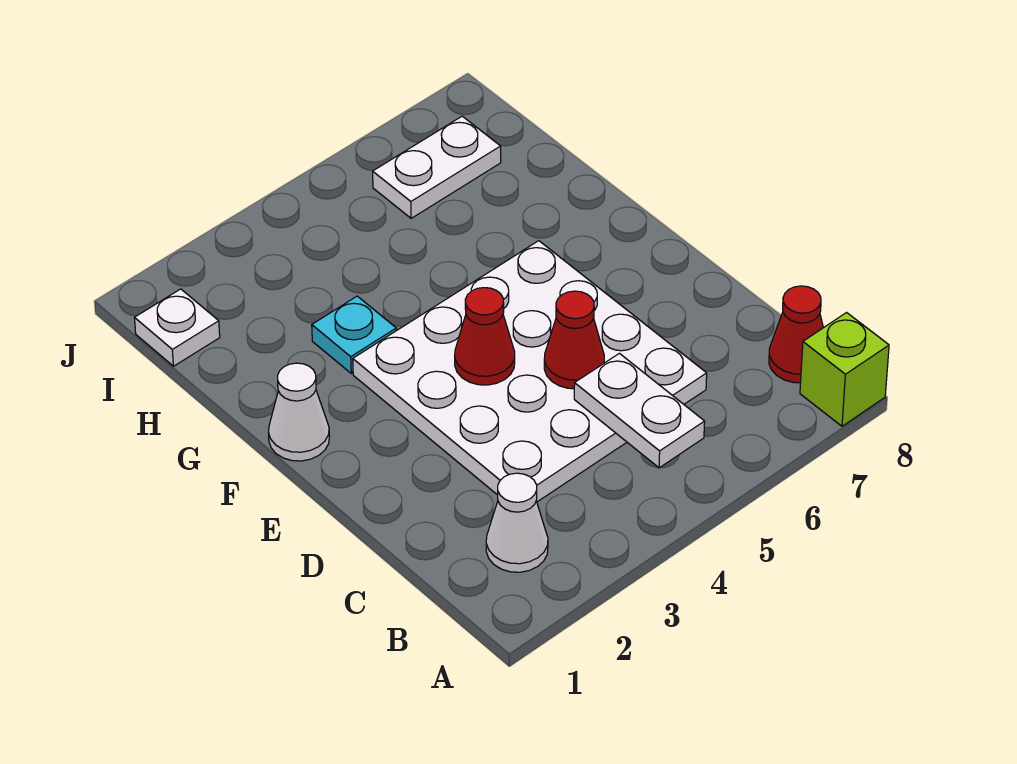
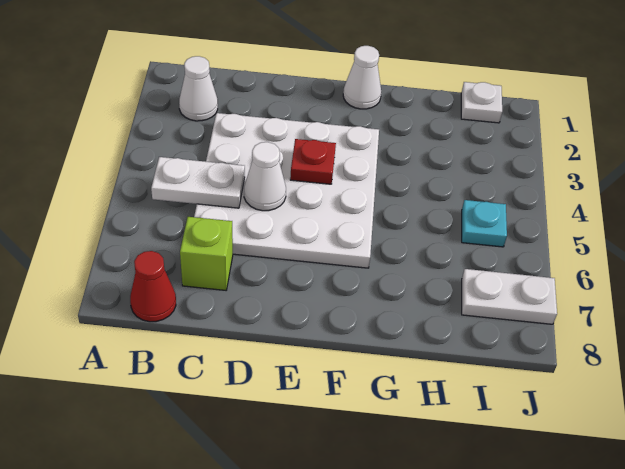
lime brick A8 level 1 -> lime brick C7 level 1
red cone D5 level 2 -> white cone D5 level 2
red cone E4 level 2 -> red plate E4 level 2
cyan plate G3 level 1 -> cyan plate I5 level 1
white plate I6:I7 level 1 -> white plate I7:J7 level 1

